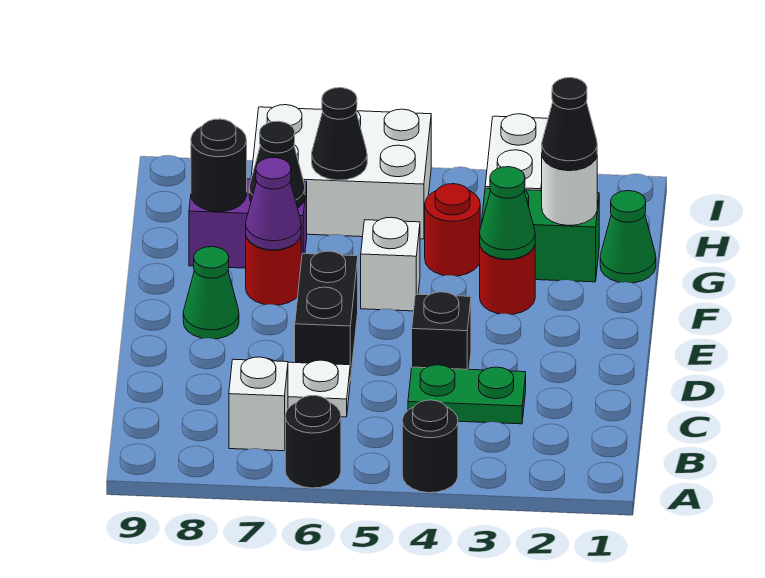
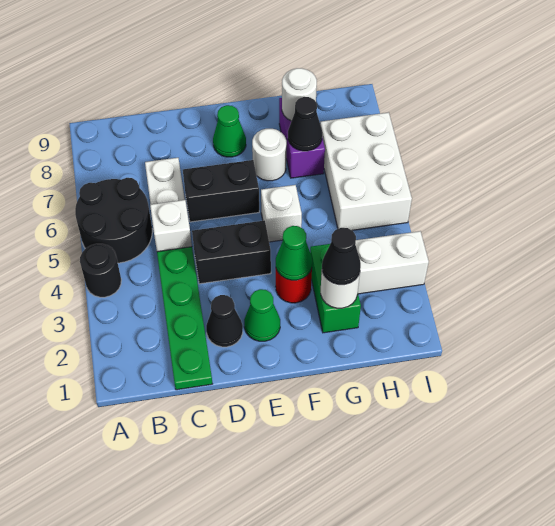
black round brick A6 level 1 -> black round brick A5:B6 level 1
white brick B7 level 1 -> white brick C5 level 1
green plate C3:C4 level 1 -> green plate C1:C4 level 1
black brick D4 level 1 -> black brick D4:E4 level 1
red round brick F7 level 1 -> white round brick F7 level 1
purple cone F7 level 2 -> none
green cone G1 level 1 -> green cone E2 level 1
red round brick G4 level 1 -> none
black round brick G8 level 2 -> white round brick G8 level 2
black cone H6 level 2 -> black cone D2 level 1

